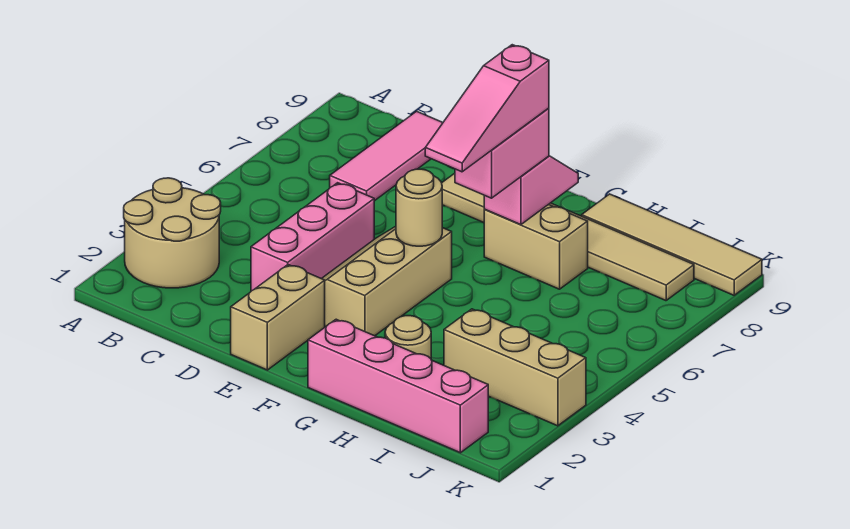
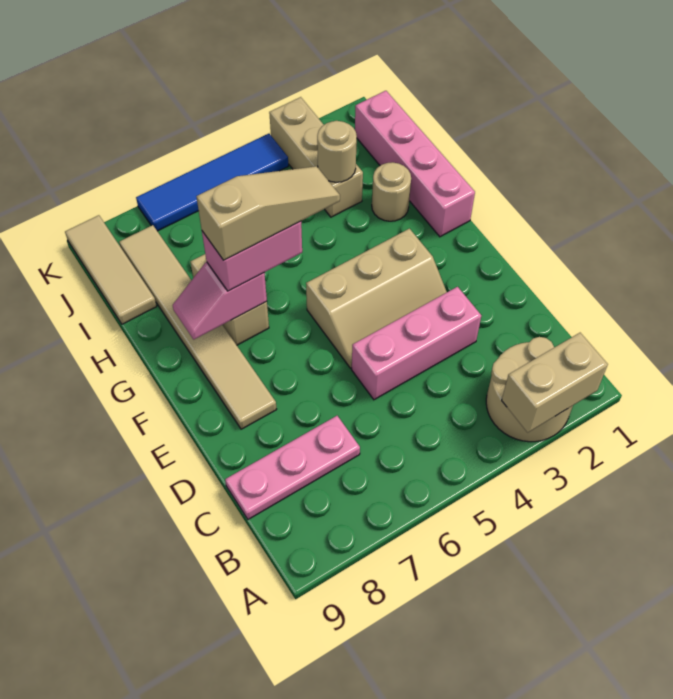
pink tile C7:C9 level 1 -> pink plate C7:C9 level 1
tan brick E1:E2 level 1 -> tan brick A2:A3 level 2
tan round brick F5 level 2 -> tan round brick I3 level 2
pink slope G5:G7 level 4 top 7 -> tan slope G5:G7 level 4 top 7
tan tile H9:K9 level 1 -> tan tile I9:K9 level 1
none -> blue tile K4:K7 level 1

